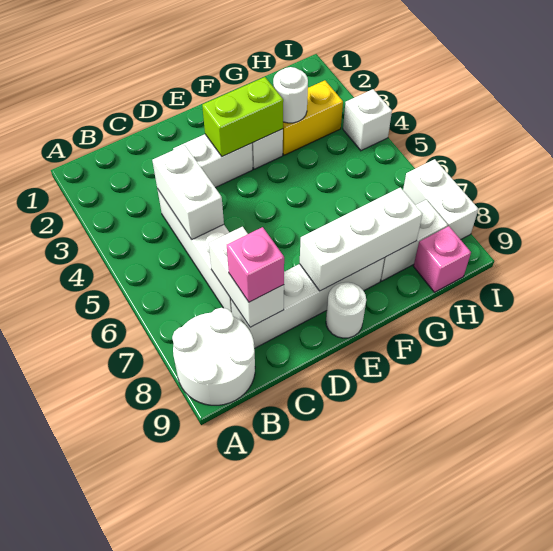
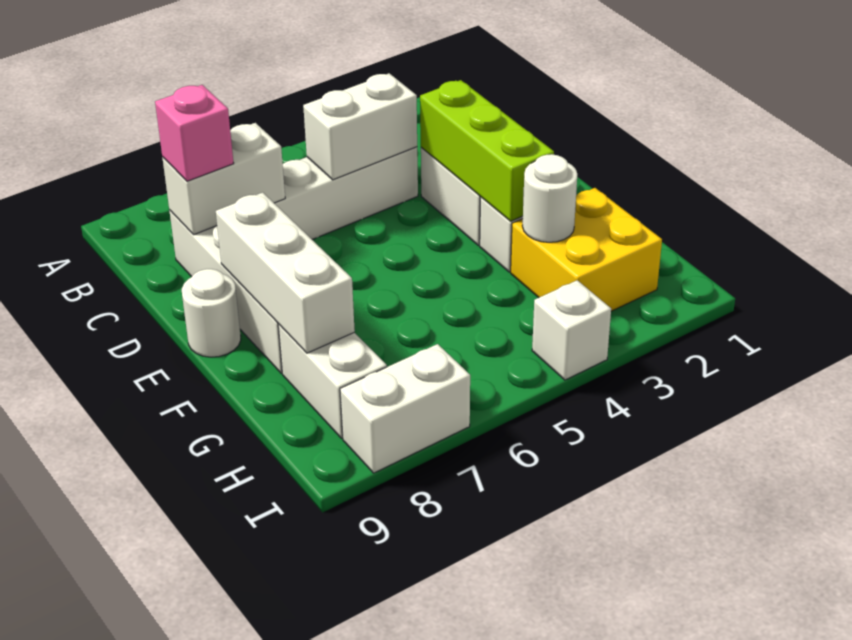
white round brick A8:B9 level 1 -> none
lime brick E3:F3 level 2 -> lime brick D3:F3 level 2
yellow brick G3:H3 level 1 -> yellow brick G2:H3 level 1
pink brick H9 level 1 -> none

